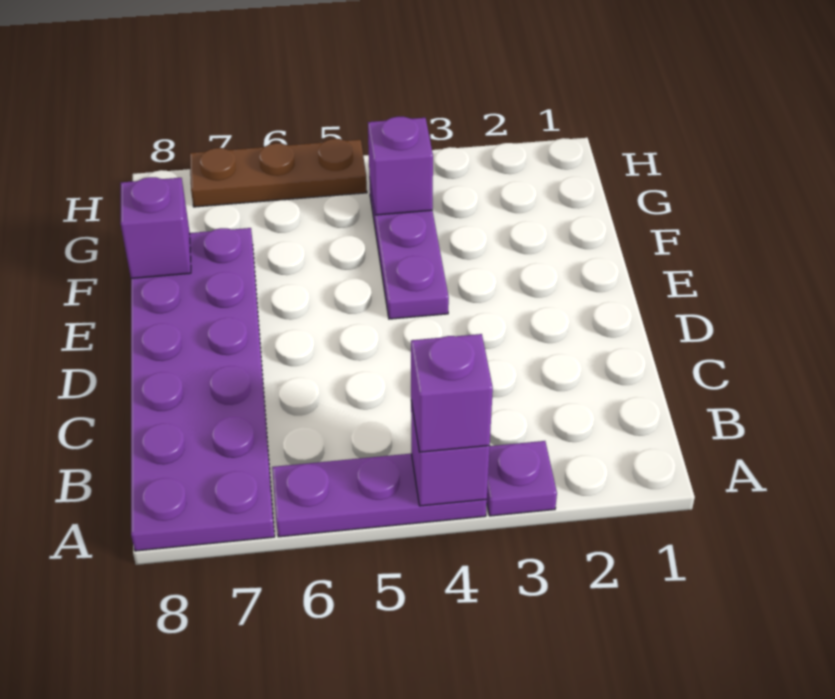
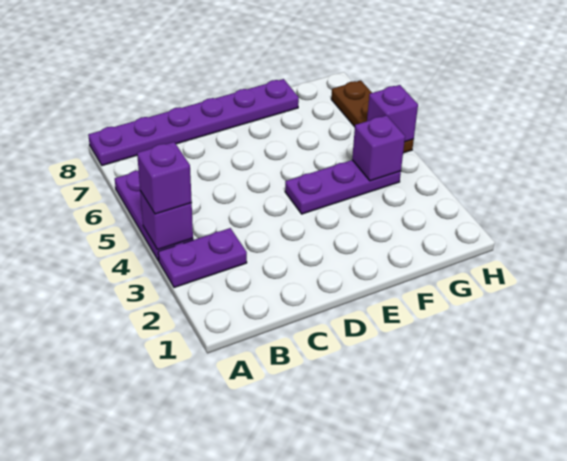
purple plate A3 level 1 -> purple plate A3:B3 level 1
purple plate A7:F8 level 1 -> purple plate A8:F8 level 1
purple brick F8 level 2 -> purple brick H5 level 2

